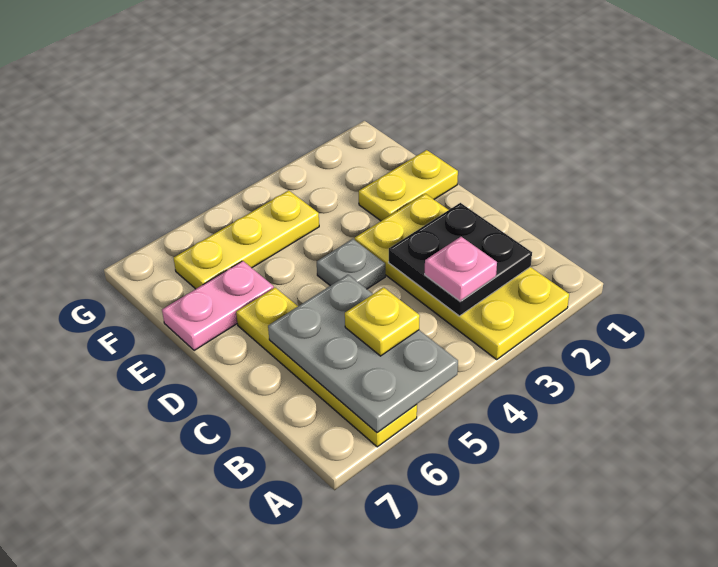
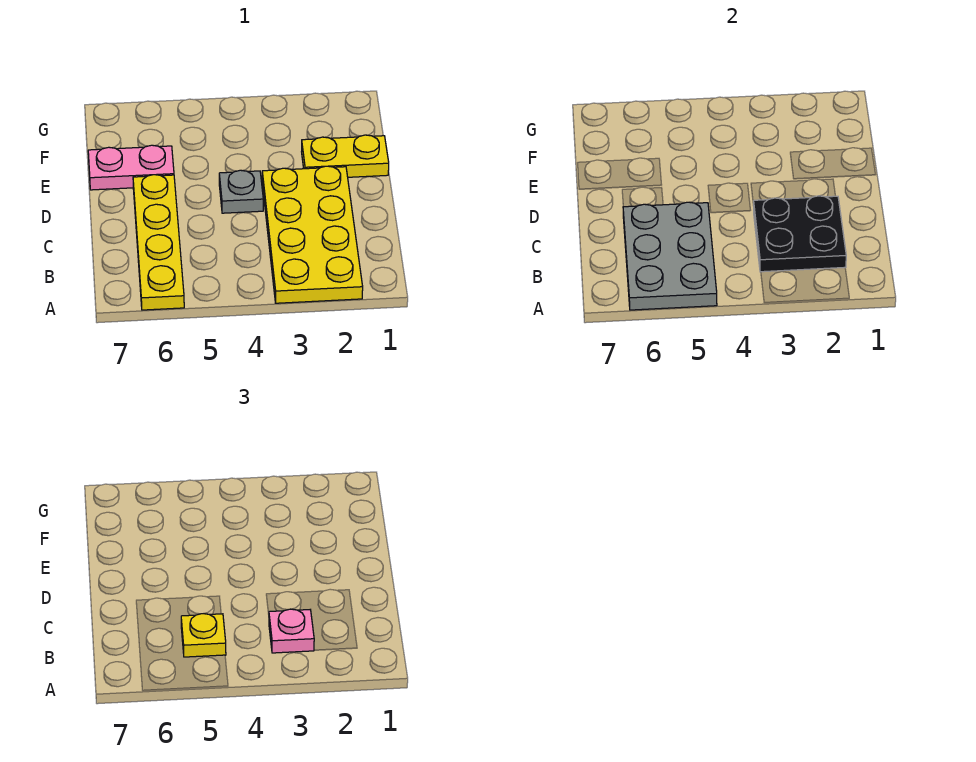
yellow plate F4:F6 level 1 -> none

